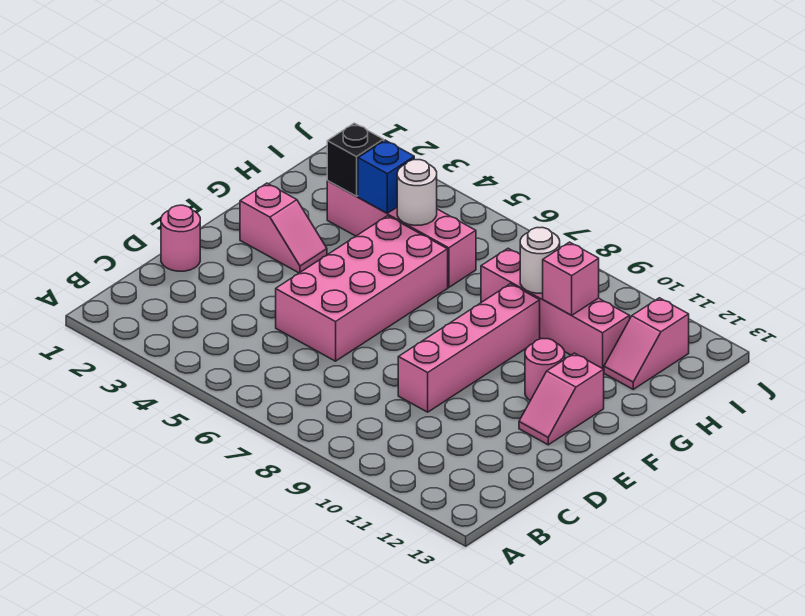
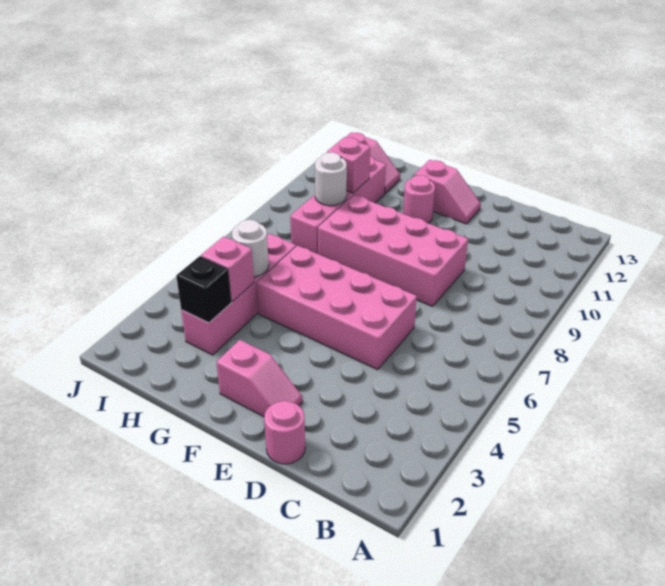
pink brick D9:G9 level 1 -> pink brick D8:G9 level 1
pink slope F2:F3 level 1 top 2 -> pink slope E2:F2 level 1 top F
blue brick H4 level 2 -> pink brick H4 level 2

